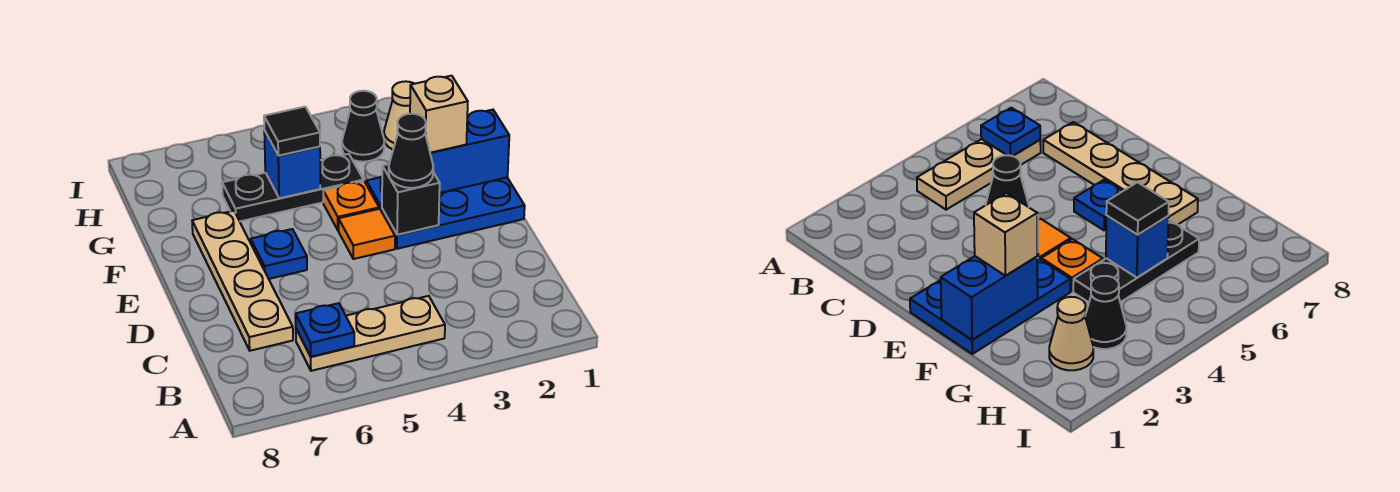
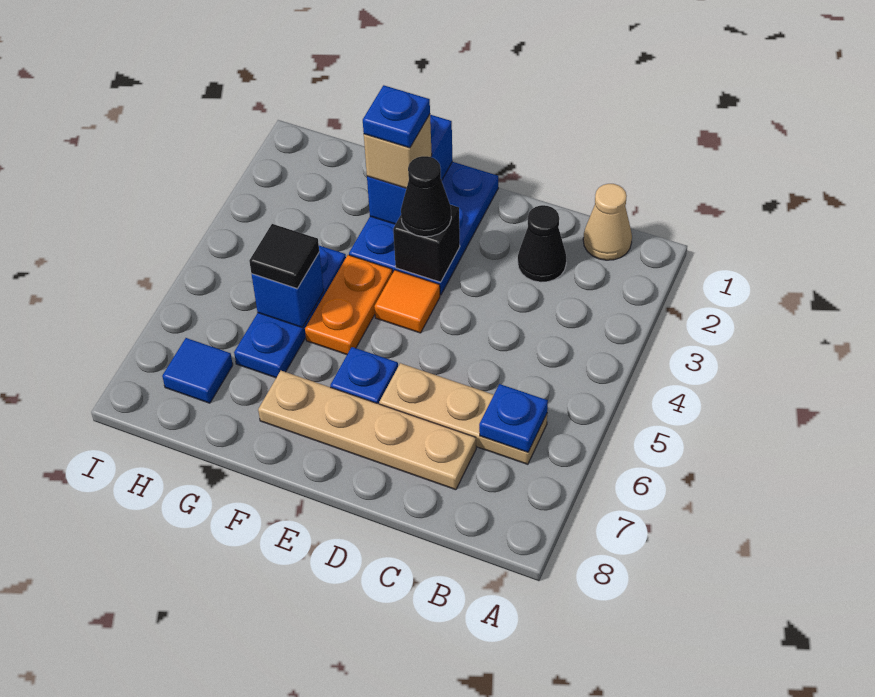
tan plate B4:B6 level 1 -> tan plate B6:D6 level 1
none -> blue plate F2 level 4
orange plate F4 level 1 -> orange plate F4:F5 level 1
black plate G4:G6 level 1 -> blue plate G4:G6 level 1
tan cone H2 level 1 -> tan cone B1 level 1
black cone H3 level 1 -> black cone C2 level 1
none -> blue tile H7 level 1

